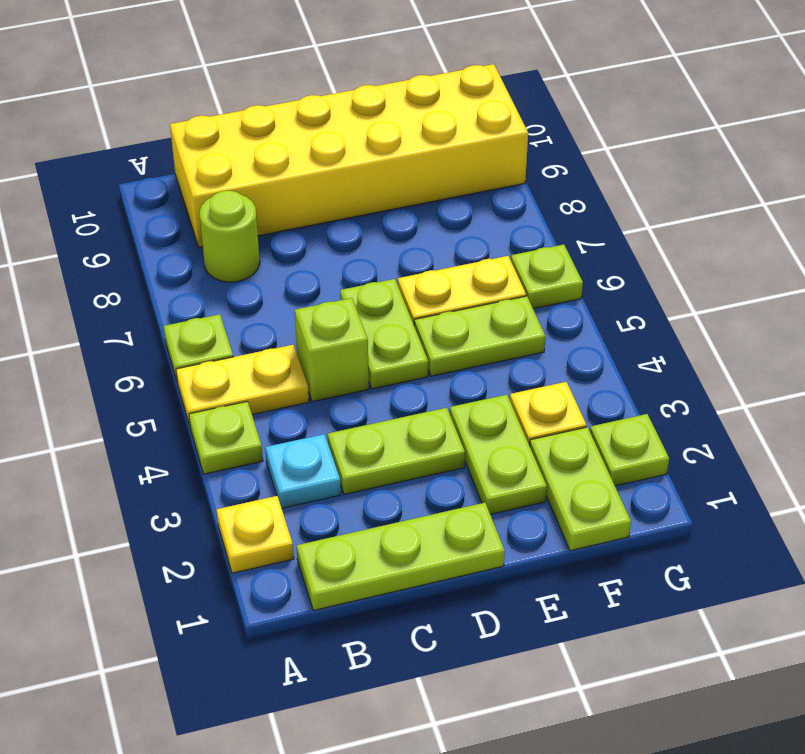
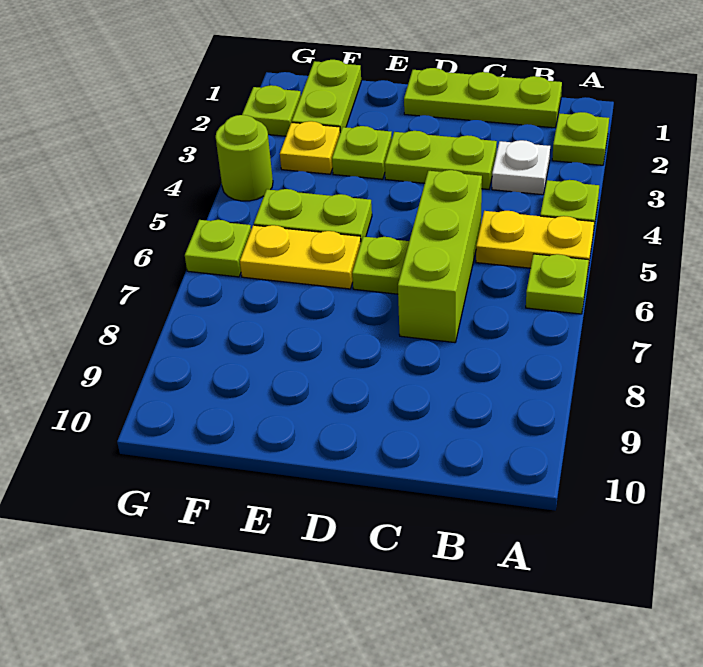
yellow plate A2 level 1 -> lime plate A2 level 1
cyan plate B3 level 1 -> white plate B3 level 1
lime round brick B8 level 1 -> lime round brick G4 level 1
yellow brick B9:G10 level 1 -> none
lime brick C5 level 1 -> lime brick C5:C7 level 1
lime plate D5:D6 level 1 -> lime plate D6 level 1
lime plate E2:E3 level 1 -> lime plate E3 level 1

